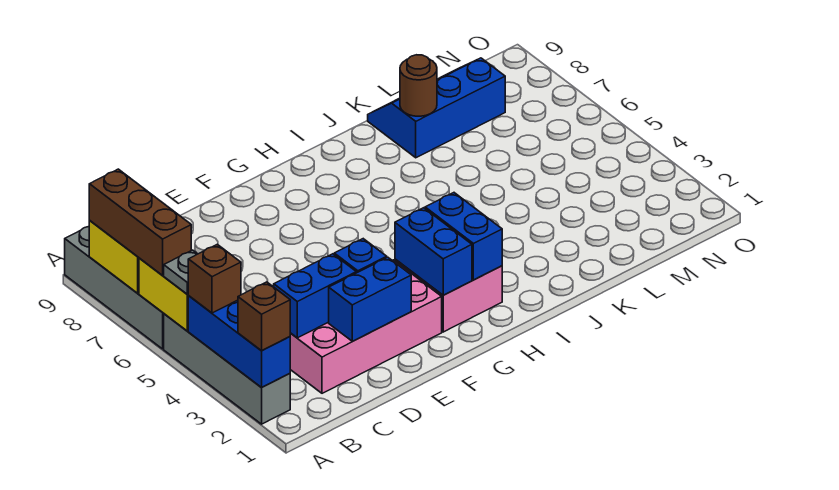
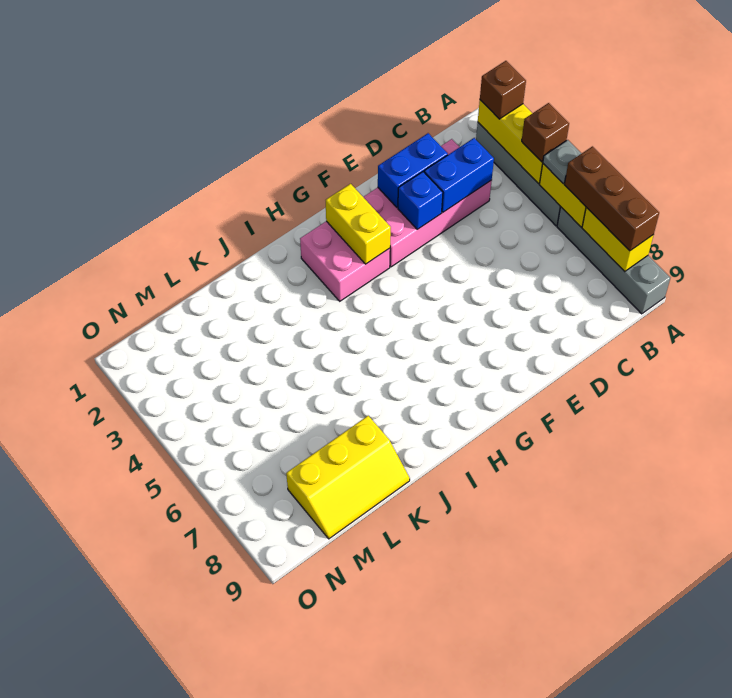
blue brick A2:A4 level 2 -> yellow brick A2:A4 level 2
blue brick G2:G3 level 2 -> yellow brick G2:G3 level 2
blue brick H2:H3 level 2 -> none
blue slope K8:M9 level 1 top 8 -> yellow slope K8:M9 level 1 top 8
brown round brick K8 level 2 -> none

